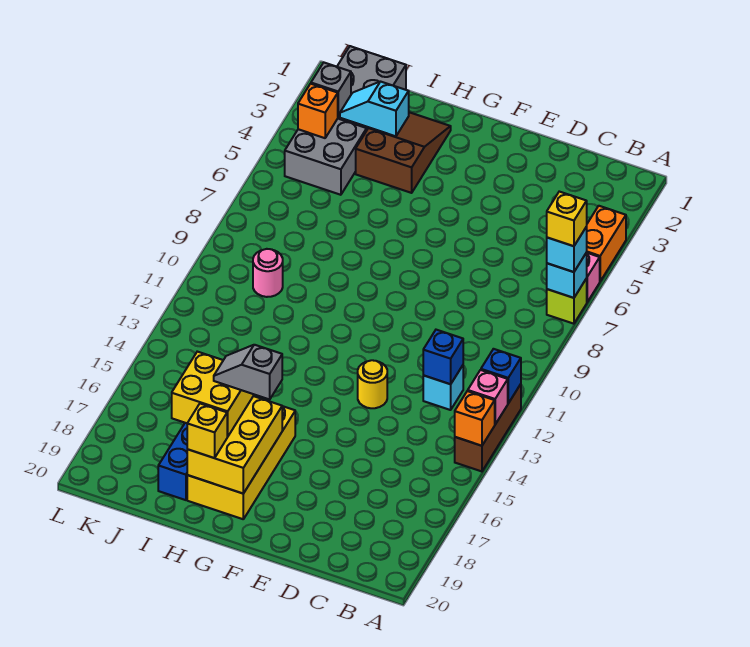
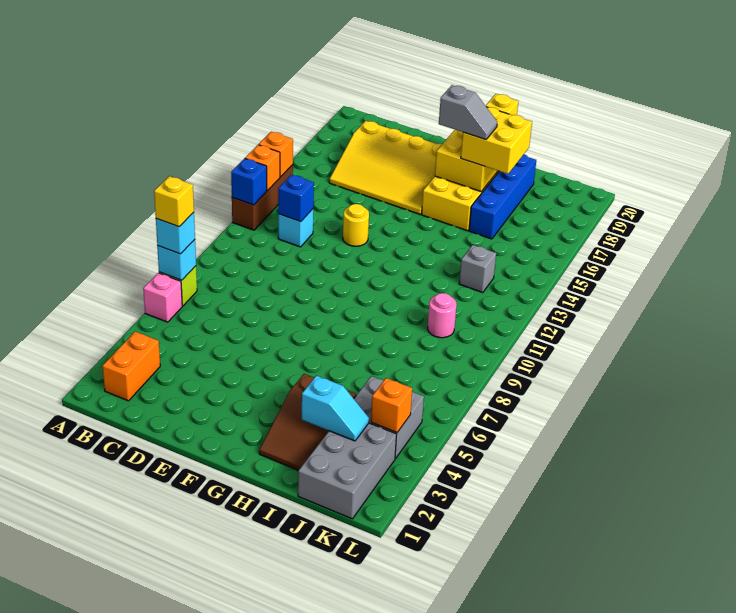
orange brick A4:A5 level 1 -> orange brick B2:B3 level 1
pink brick A13 level 2 -> orange brick A13 level 2
none -> yellow slope C16:F18 level 1 top 18
grey brick K3 level 2 -> grey brick J13 level 1

